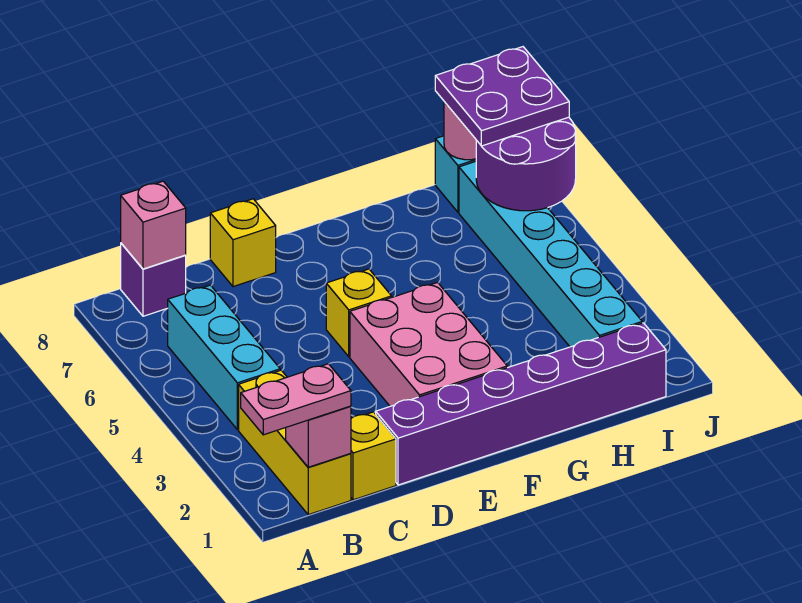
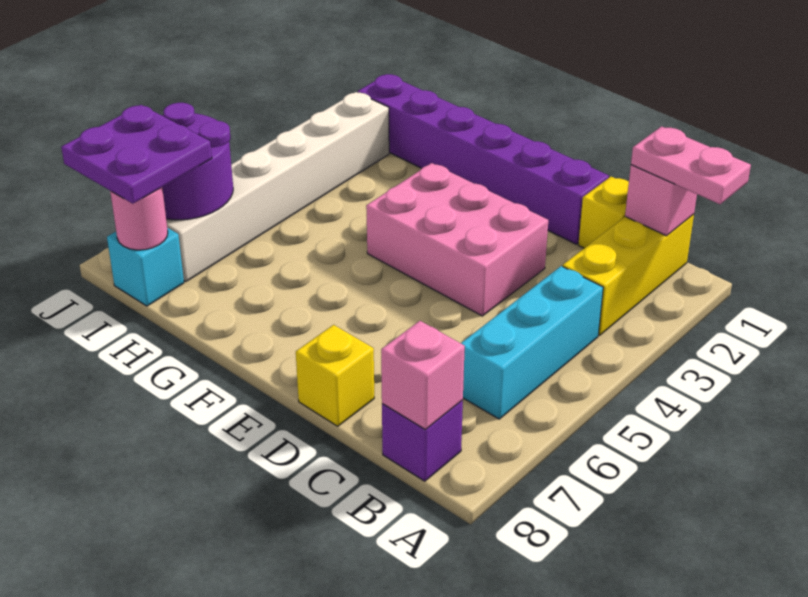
pink brick E2:F4 level 1 -> pink brick D3:F4 level 1
yellow brick E5 level 1 -> none
cyan brick I2:I7 level 1 -> white brick I2:I7 level 1

